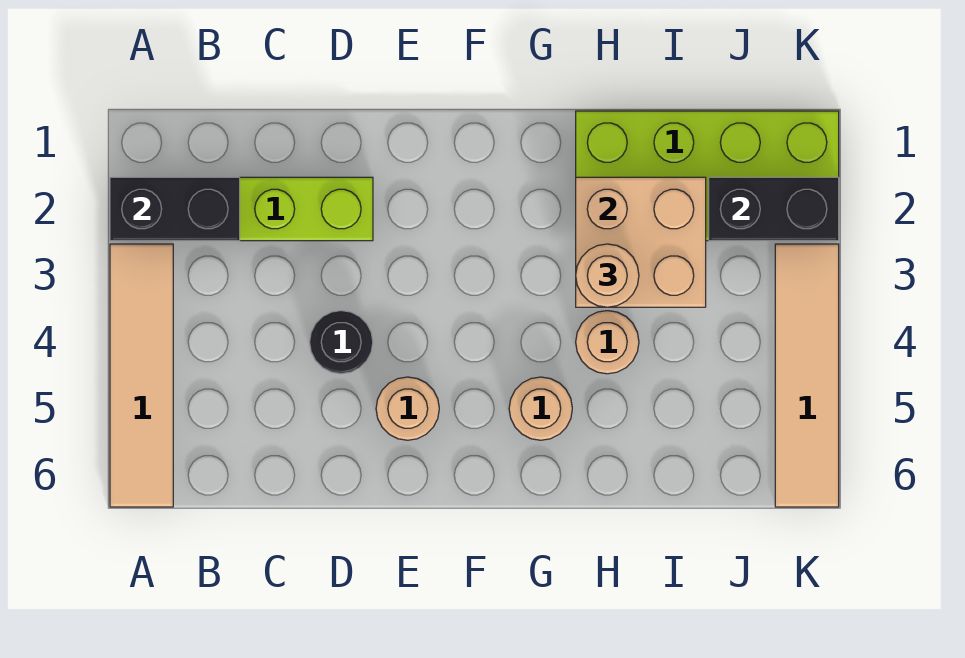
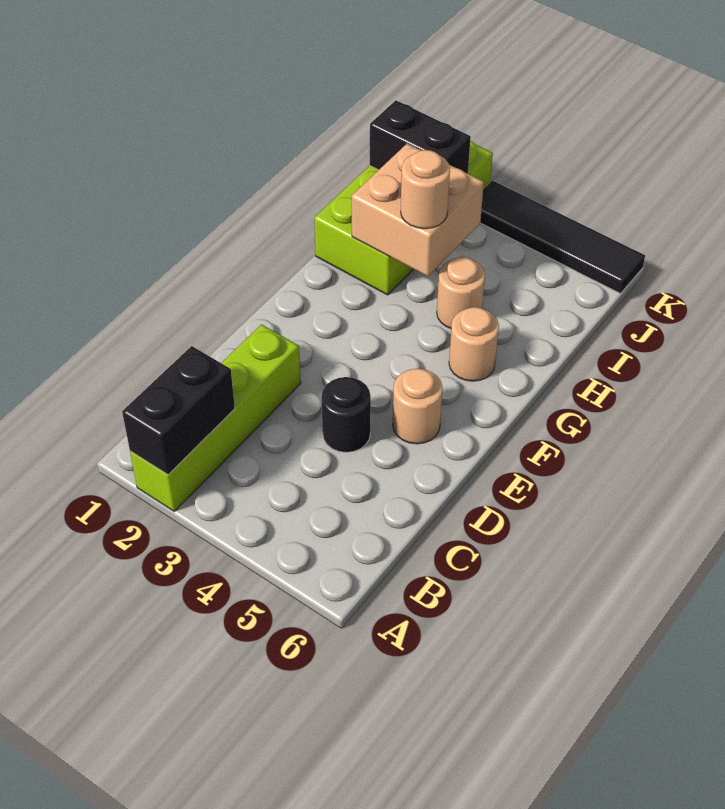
tan tile A3:A6 level 1 -> none
black brick J2:K2 level 2 -> black brick J1:J2 level 2
tan tile K3:K6 level 1 -> black tile K3:K6 level 1

